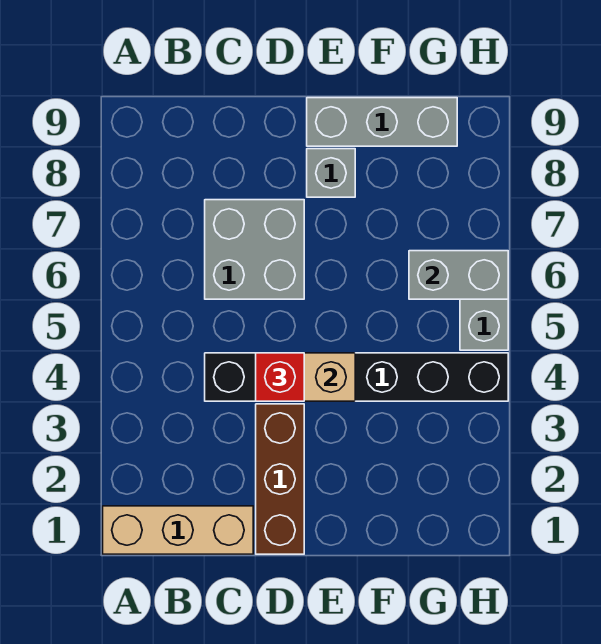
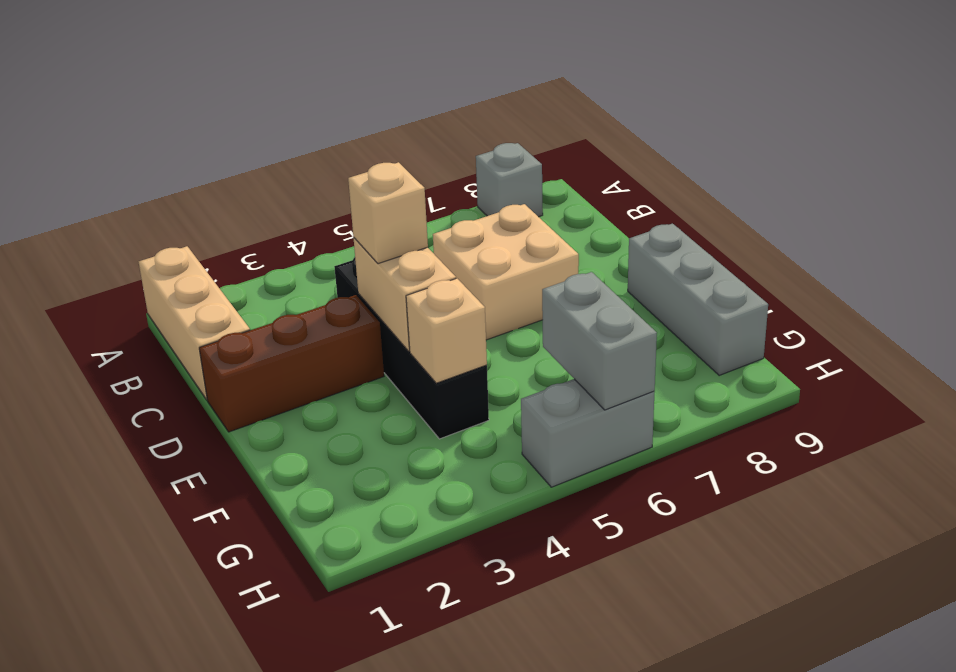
black brick C4:H4 level 1 -> black brick C4:F4 level 1
grey brick C6:D7 level 1 -> tan brick C6:D7 level 1
red brick D4 level 3 -> tan brick D4 level 3
grey brick E8 level 1 -> grey brick A8 level 1
none -> tan brick F4 level 2

